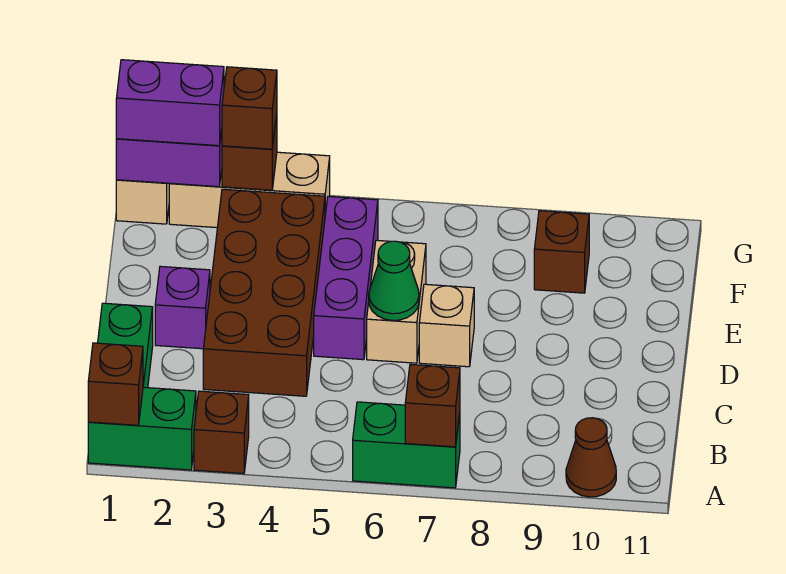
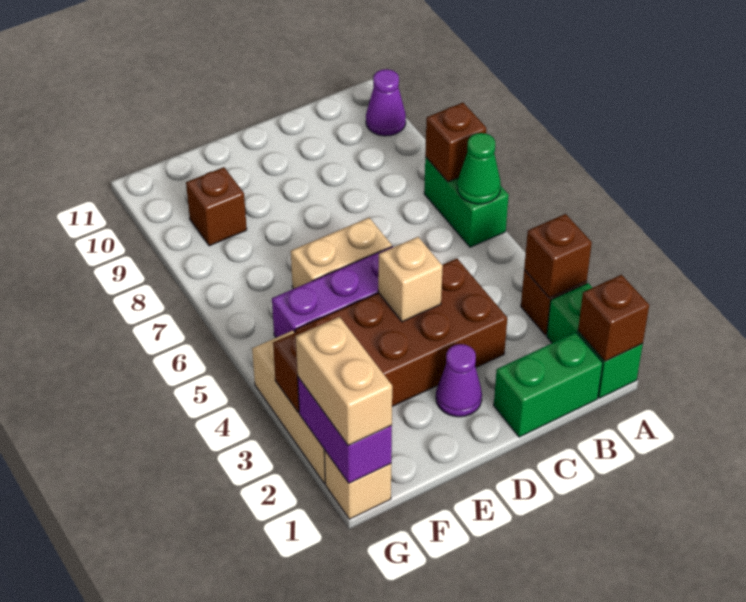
brown cone A10 level 1 -> purple cone A10 level 1
purple brick D2 level 1 -> purple cone D2 level 1
green cone D6 level 2 -> green cone A6 level 2
tan brick D7 level 1 -> tan brick D4 level 2
purple brick G1:G2 level 3 -> tan brick G1:G2 level 3
brown brick G3 level 3 -> brown brick A3 level 2

